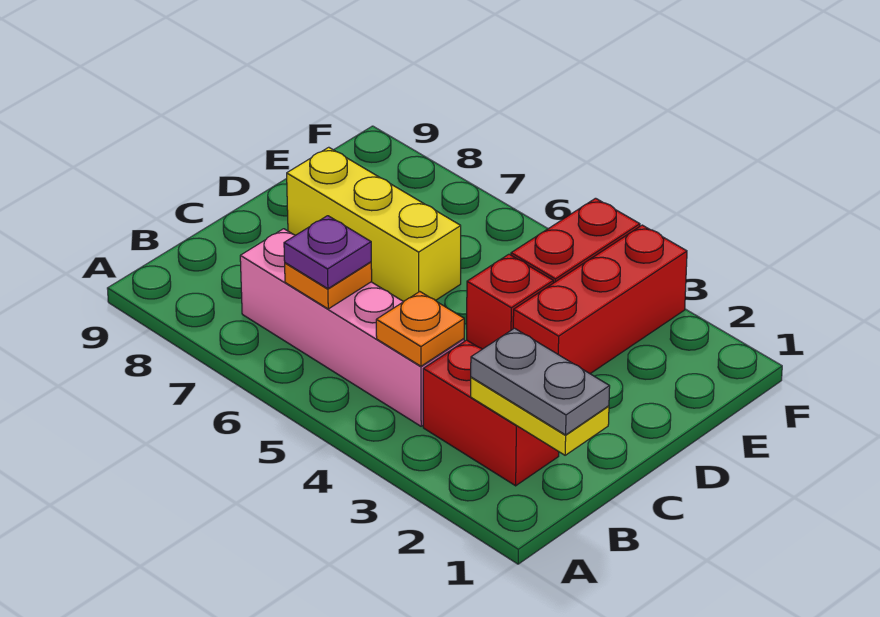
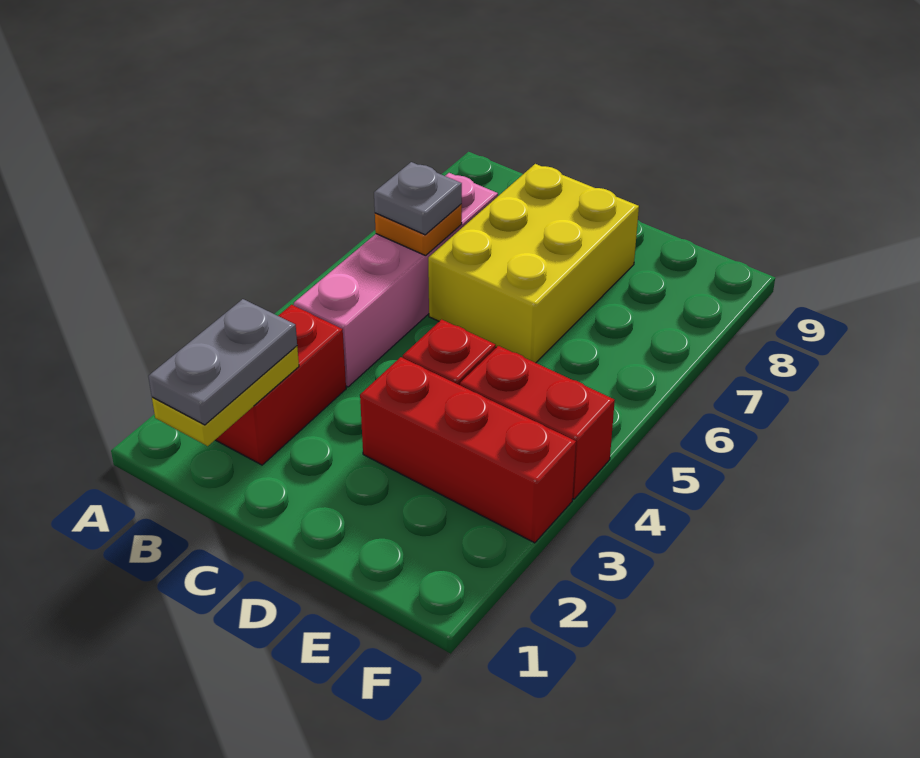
orange plate B4 level 2 -> none
purple plate B6 level 3 -> grey plate B6 level 3
yellow brick D6:D8 level 1 -> yellow brick C6:D8 level 1

